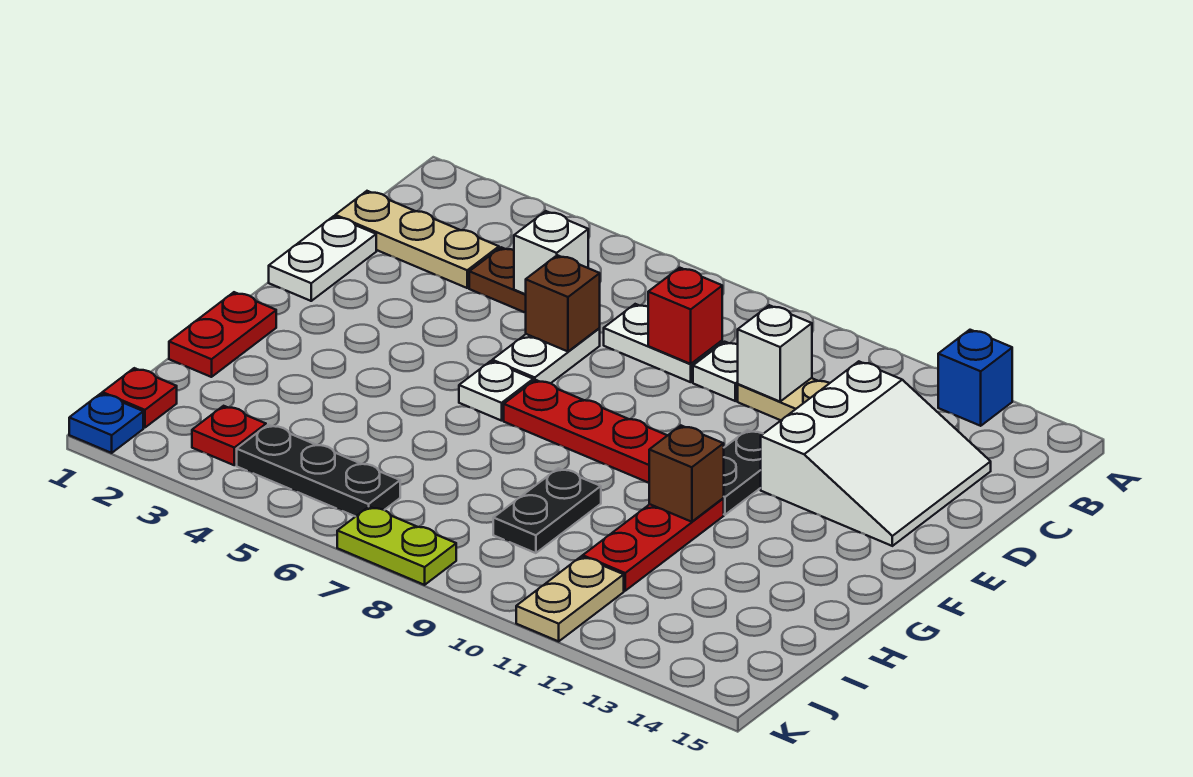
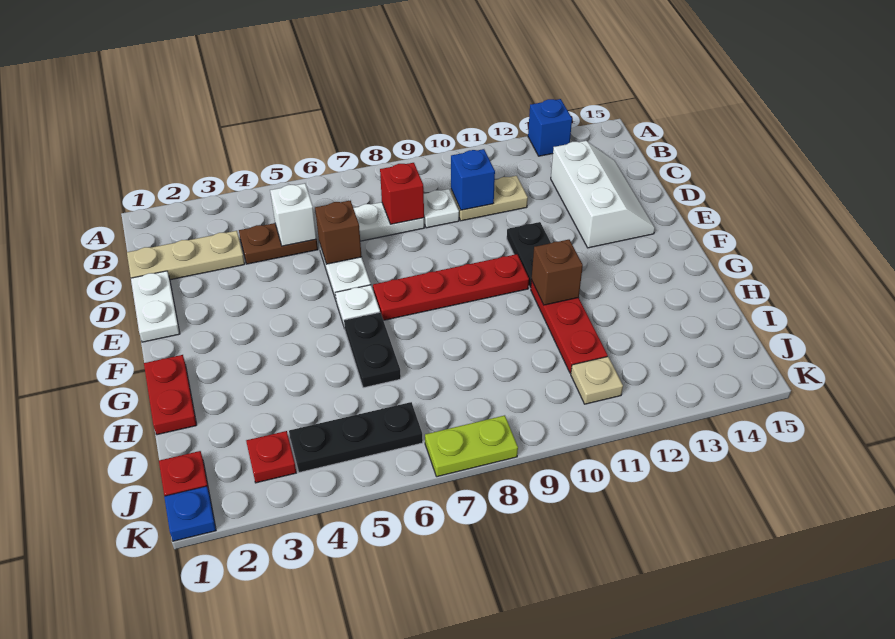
white brick C10 level 2 -> blue brick C10 level 2
white slope C12:E14 level 1 top 12 -> white slope C13:E14 level 1 top 13
black plate H9:I9 level 1 -> black plate G6:H6 level 1
tan plate J11:K11 level 1 -> tan plate J11 level 1

